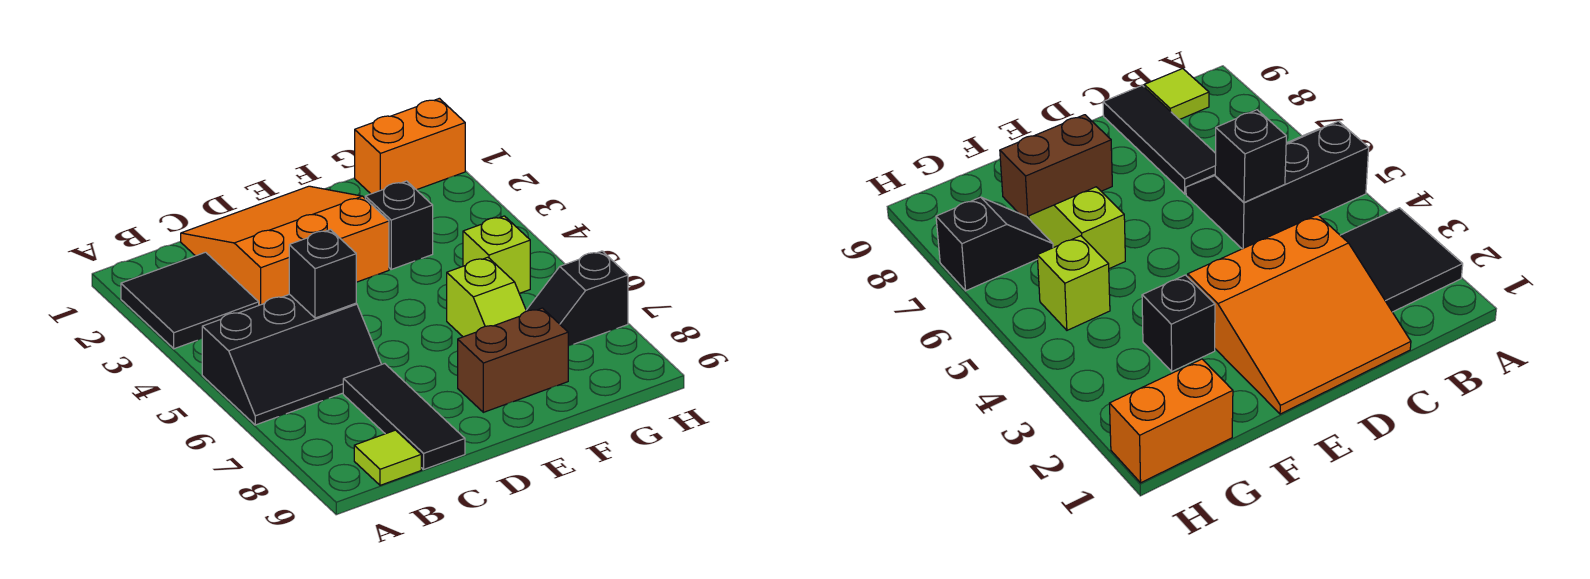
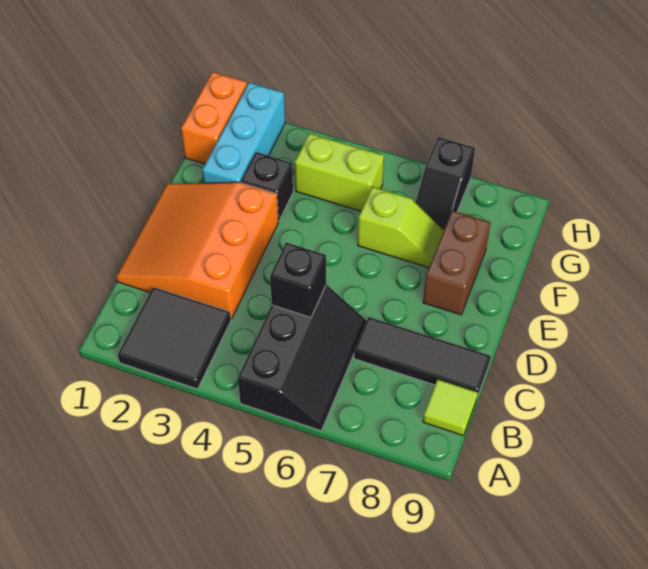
none -> cyan brick F2:H2 level 1
lime brick G5 level 1 -> lime brick G4:G5 level 1

